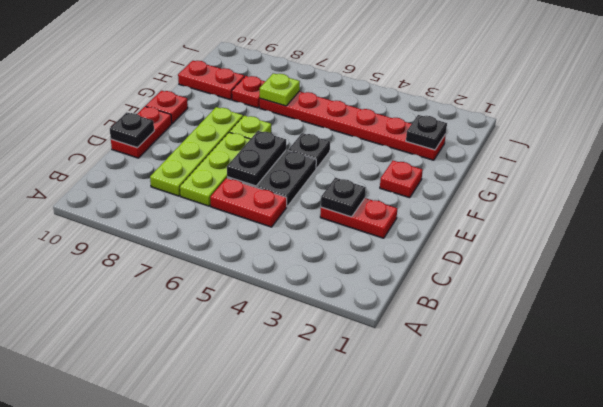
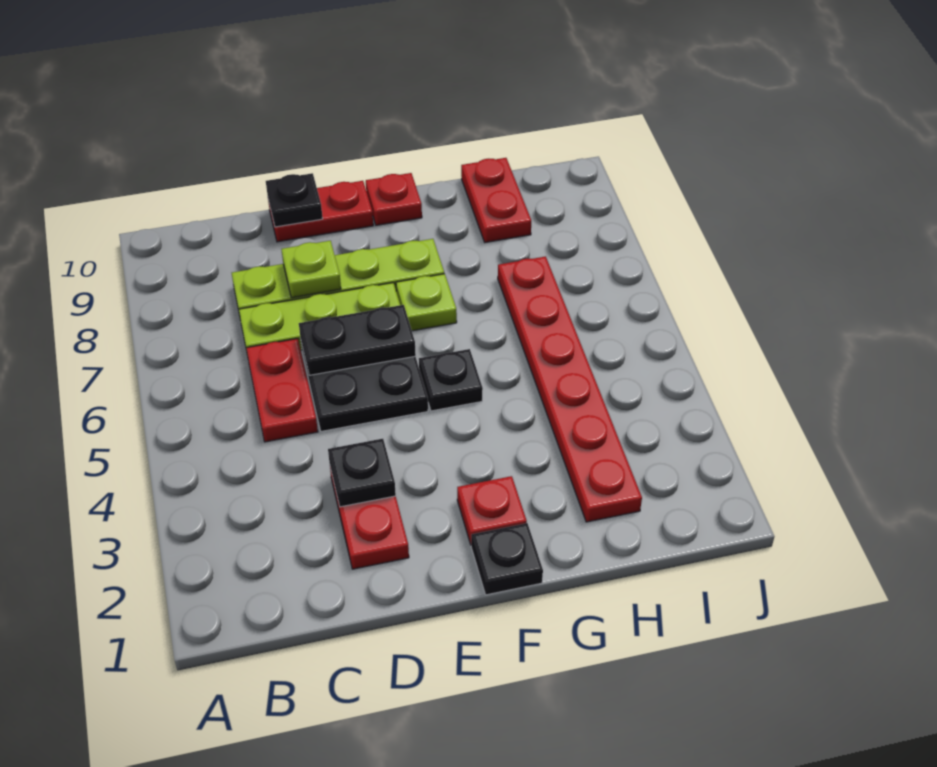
black plate H2 level 2 -> black plate F1 level 1
lime plate H7 level 2 -> lime plate D8 level 2
red plate H8 level 1 -> none

